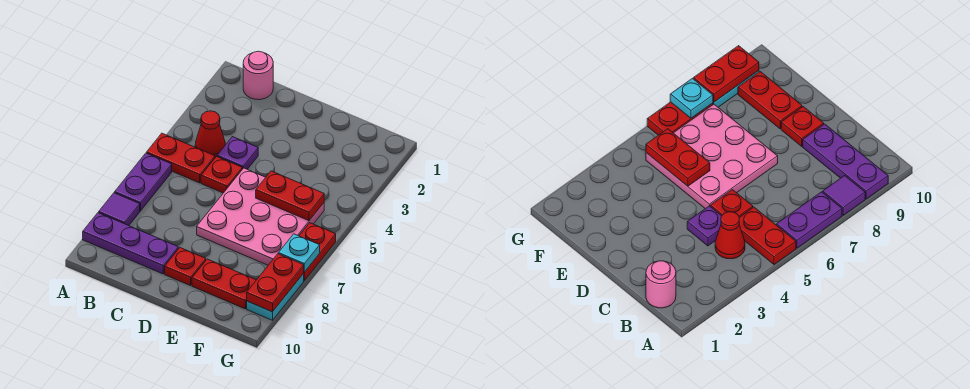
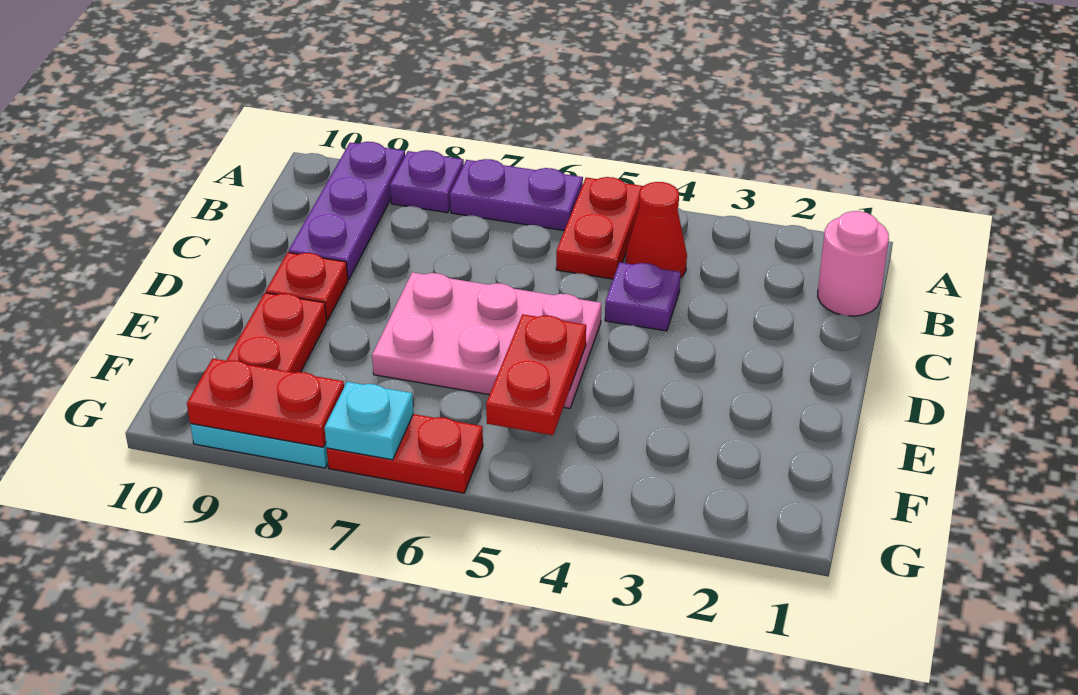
purple tile A8 level 1 -> purple plate A8 level 1
red plate C5 level 1 -> none
pink plate D5:F7 level 1 -> pink plate D5:E7 level 1

